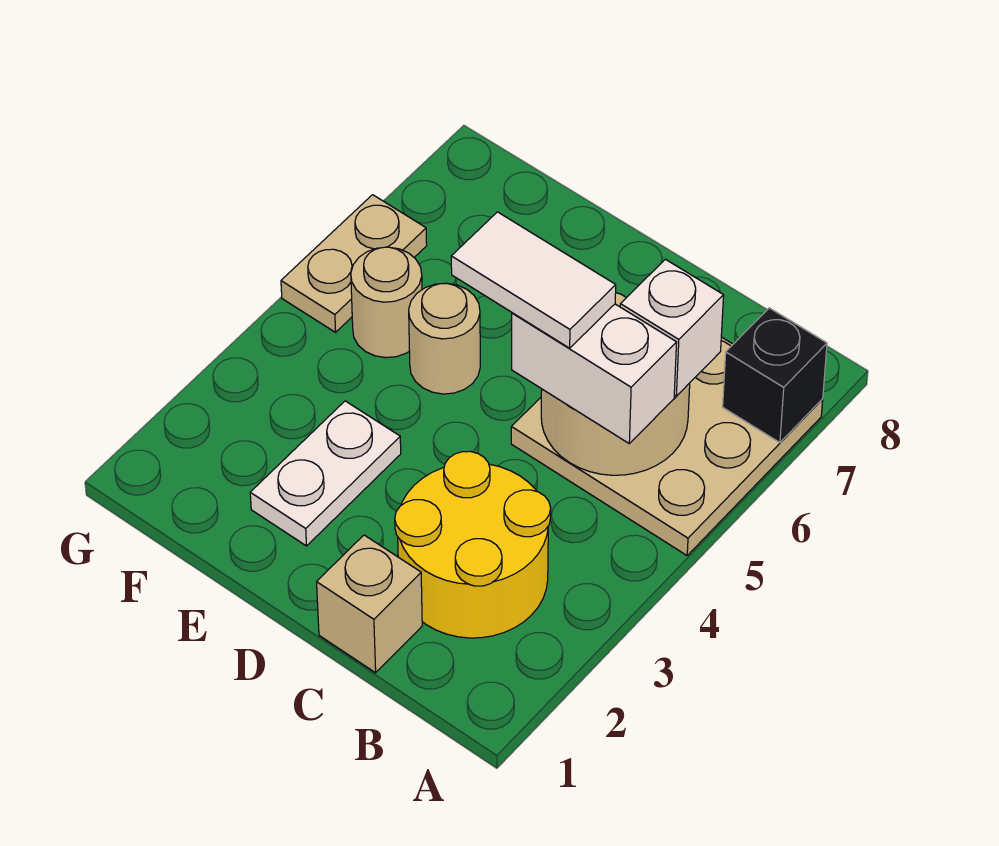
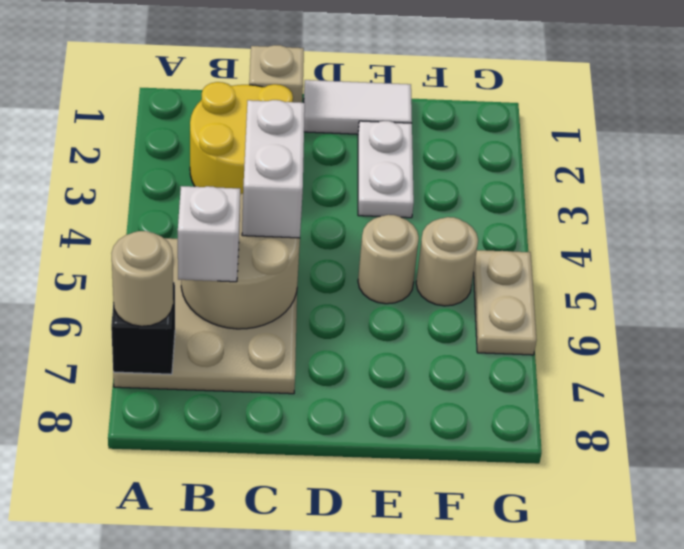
none -> tan round brick A7 level 3
white brick B5:C5 level 3 -> white brick C4:C5 level 3
white tile C5:D5 level 4 -> white tile D1:E1 level 1

